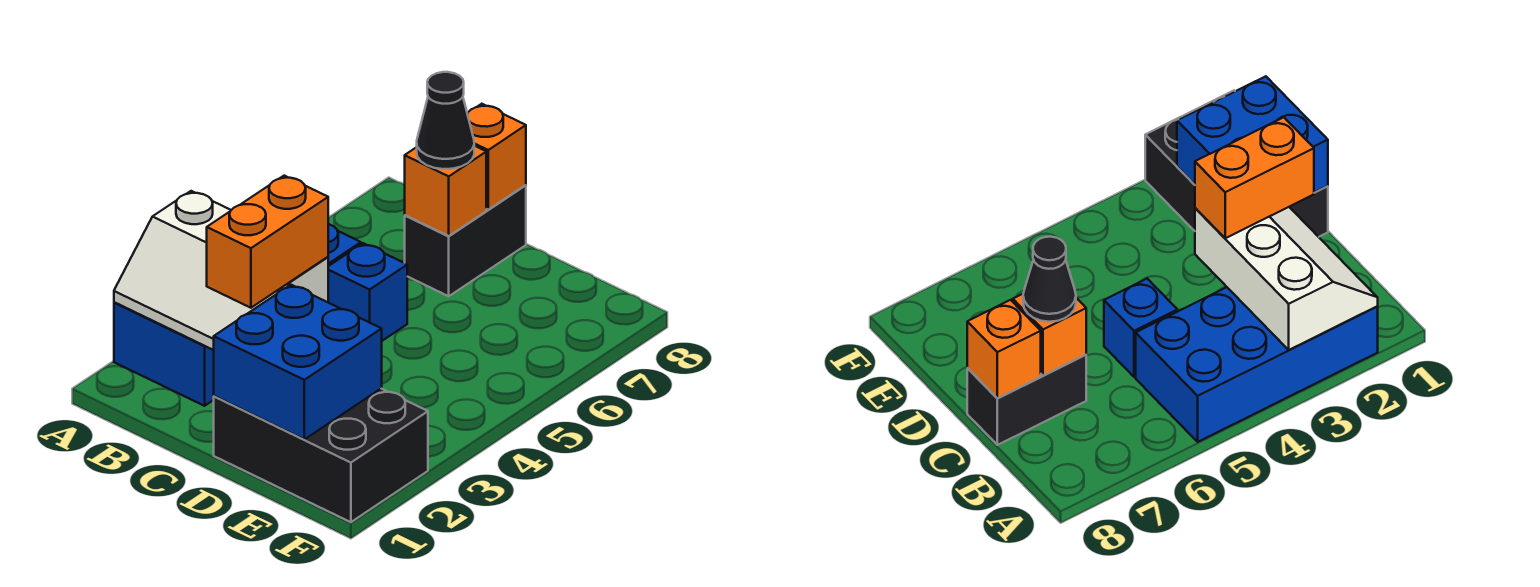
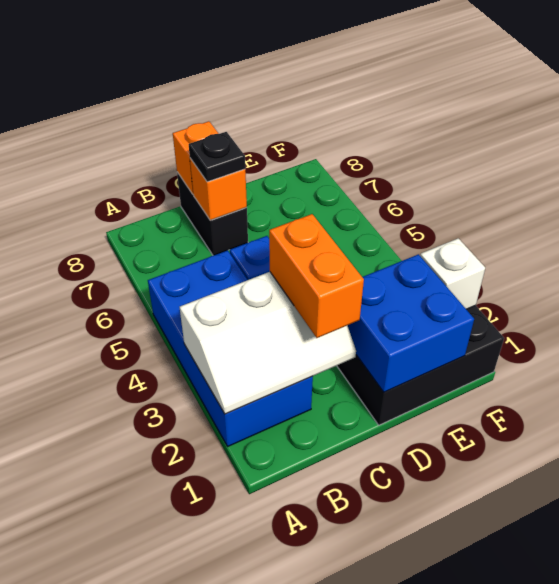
black cone C7 level 3 -> black plate C7 level 3
none -> white brick F2 level 2

